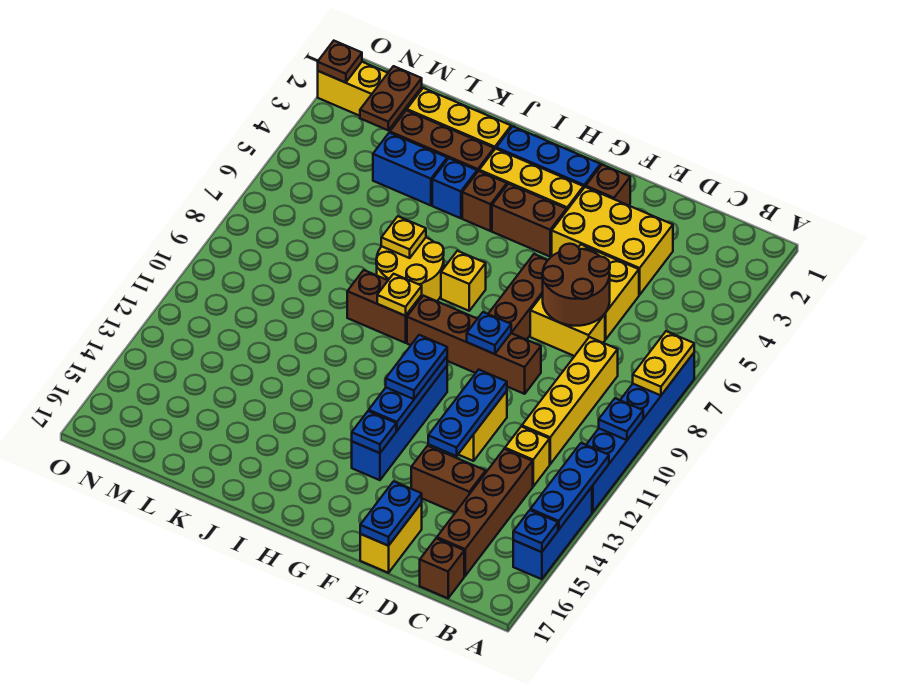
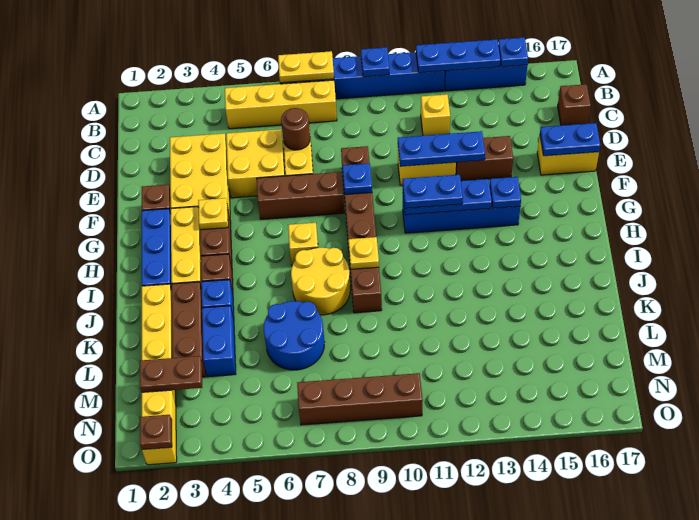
yellow brick C8:C11 level 1 -> yellow brick B5:B8 level 1
brown brick C13:C16 level 1 -> brown brick N7:N10 level 1
brown round brick D6:E7 level 2 -> brown round brick D7 level 2
brown brick D14:E14 level 1 -> brown brick E13:E14 level 1
yellow plate J7 level 2 -> yellow plate G4 level 2
none -> blue round brick K6:L7 level 1

